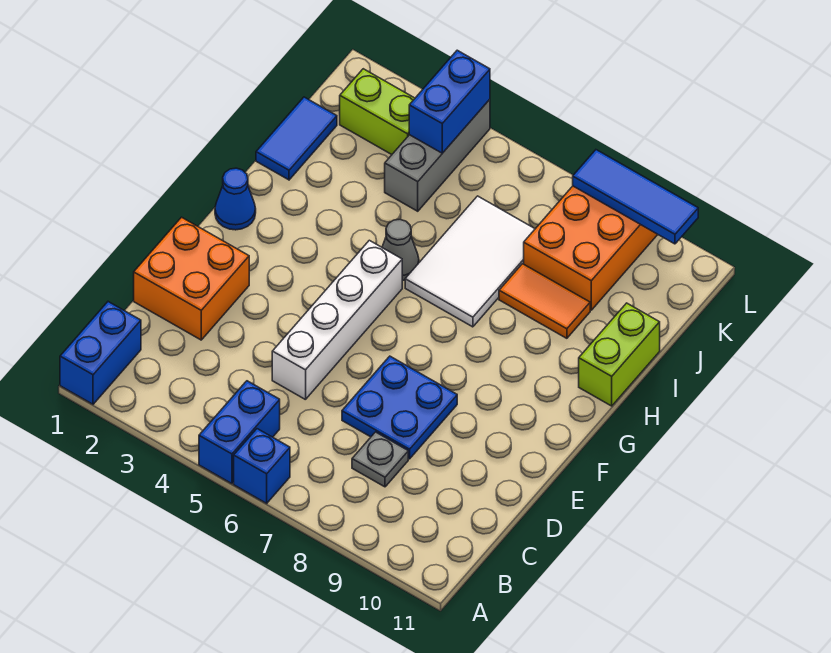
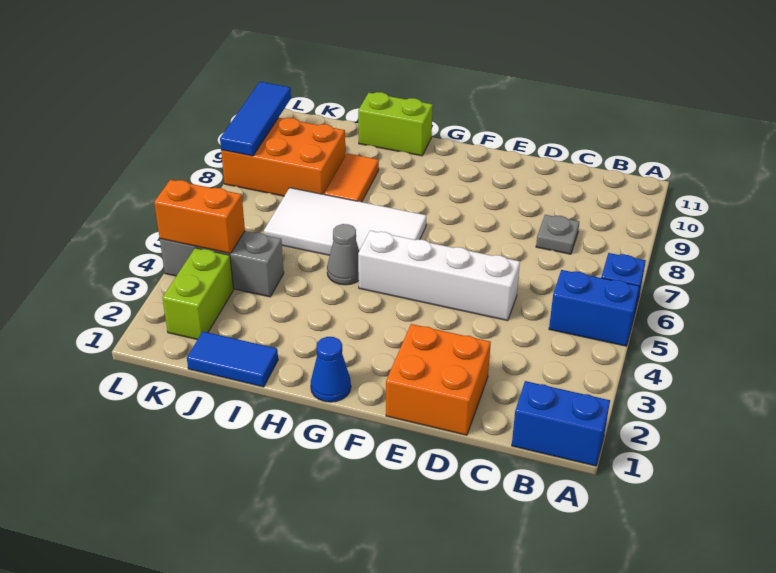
blue plate D7:E8 level 1 -> none
white tile H6:J7 level 1 -> white tile G6:J7 level 1
blue brick K4:L4 level 2 -> orange brick K4:L4 level 2

